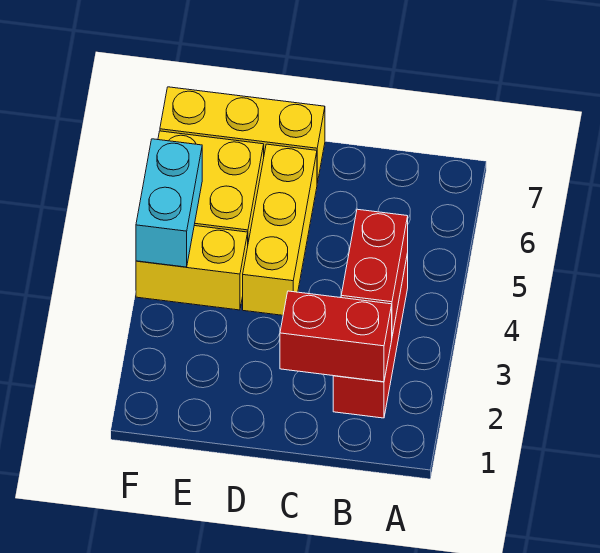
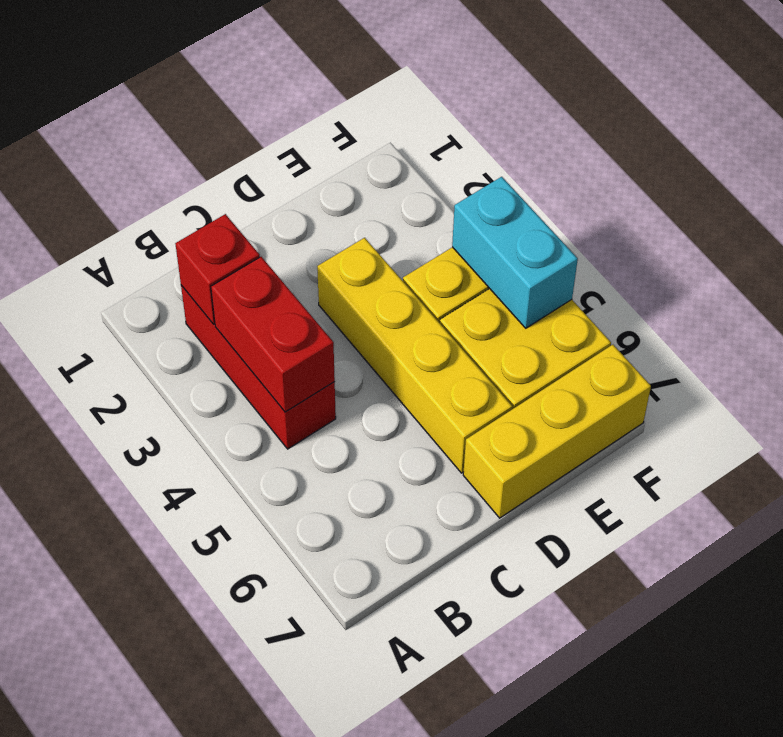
red brick B2:C2 level 2 -> red brick B2 level 2
yellow brick D4:D6 level 1 -> yellow brick D3:D6 level 1

